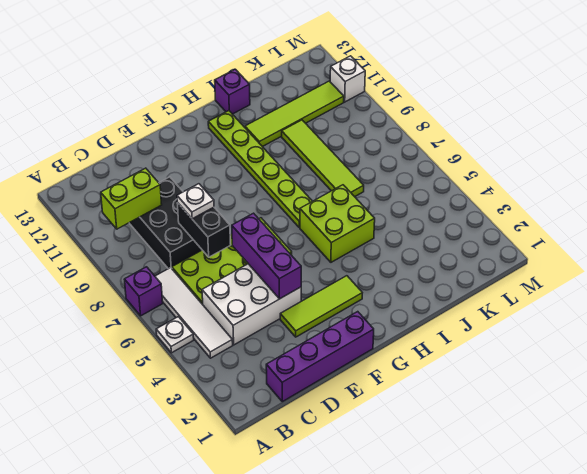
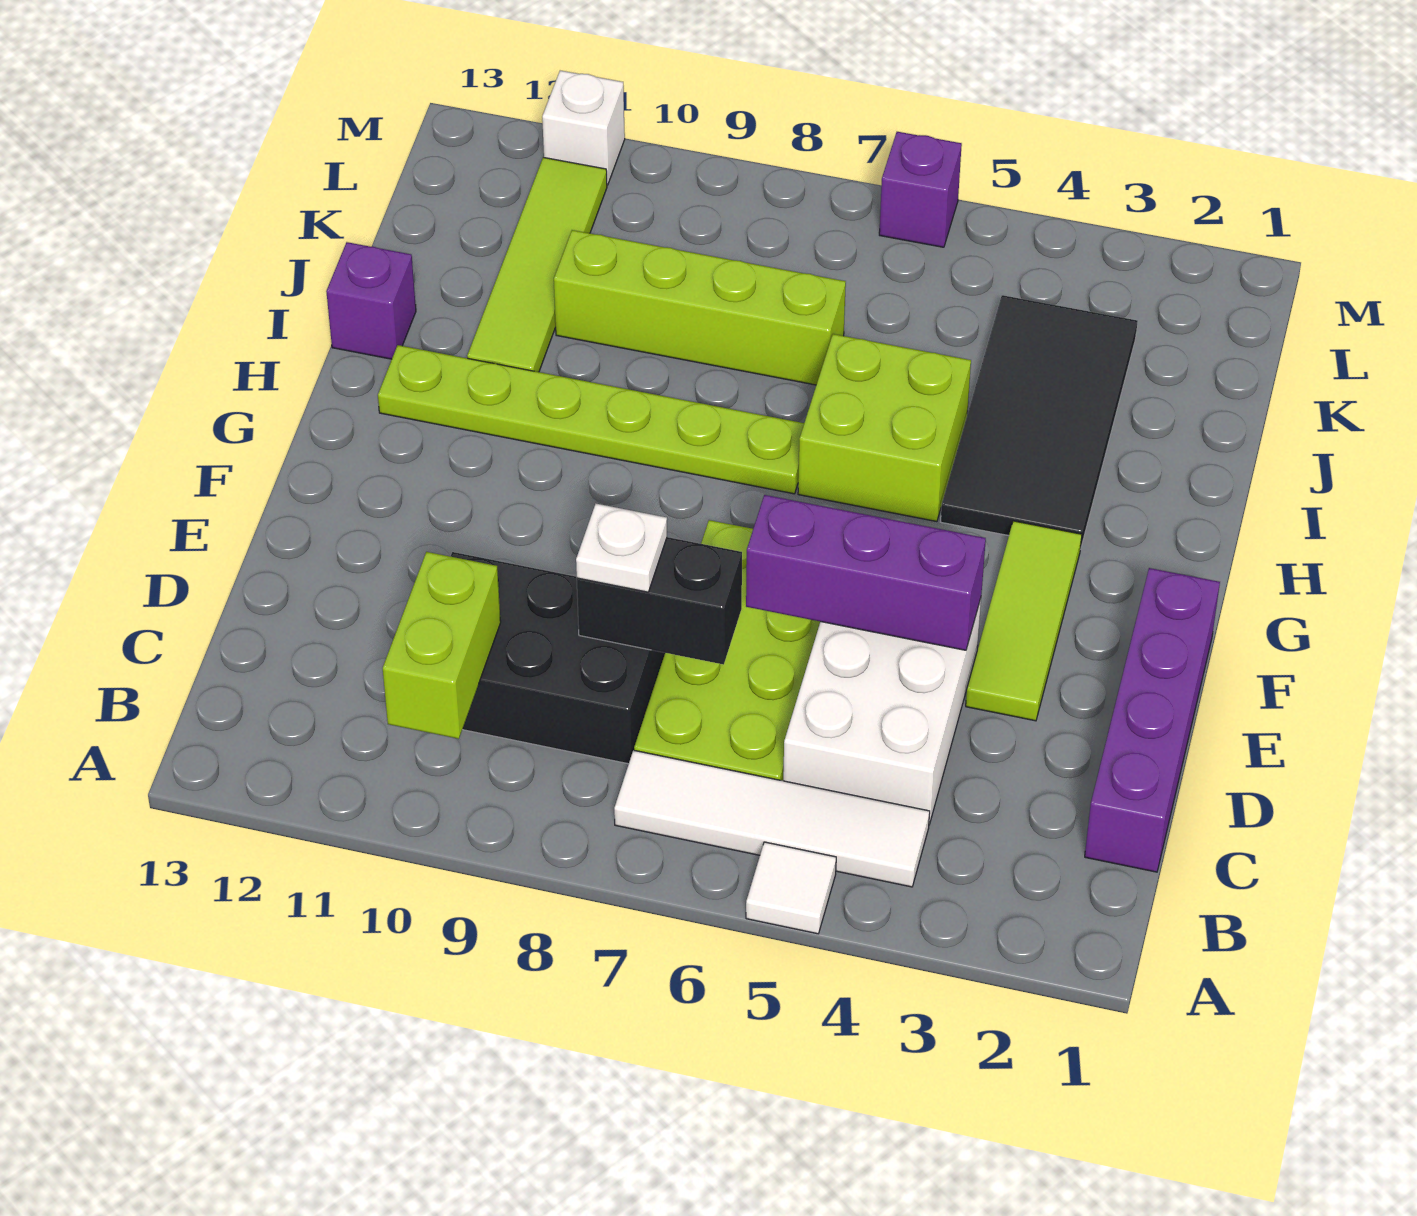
white plate A5 level 1 -> white tile A5 level 1
purple brick A7 level 1 -> purple brick M6 level 1
none -> black tile H3:K4 level 1
lime tile J7:J10 level 1 -> lime brick J7:J10 level 1

